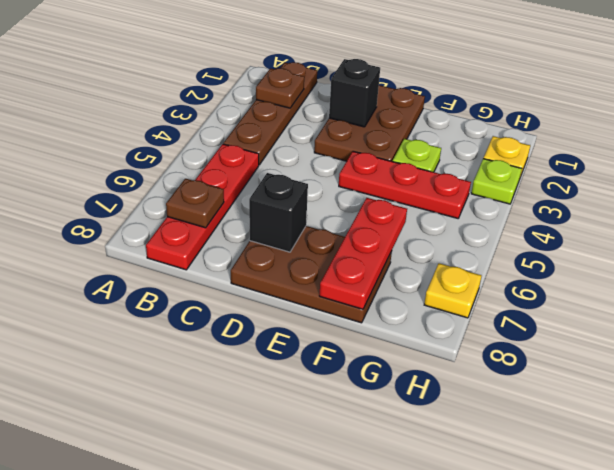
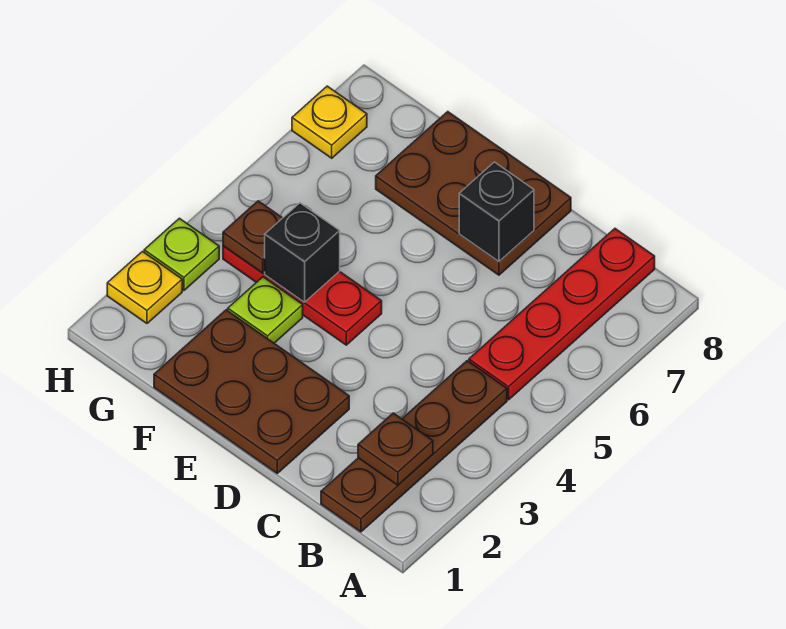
brown plate B7 level 2 -> brown plate G4 level 2
brown plate D1:E3 level 1 -> brown plate D1:F2 level 1
black brick D2 level 2 -> black brick F4 level 2
red plate F6:F8 level 2 -> none

